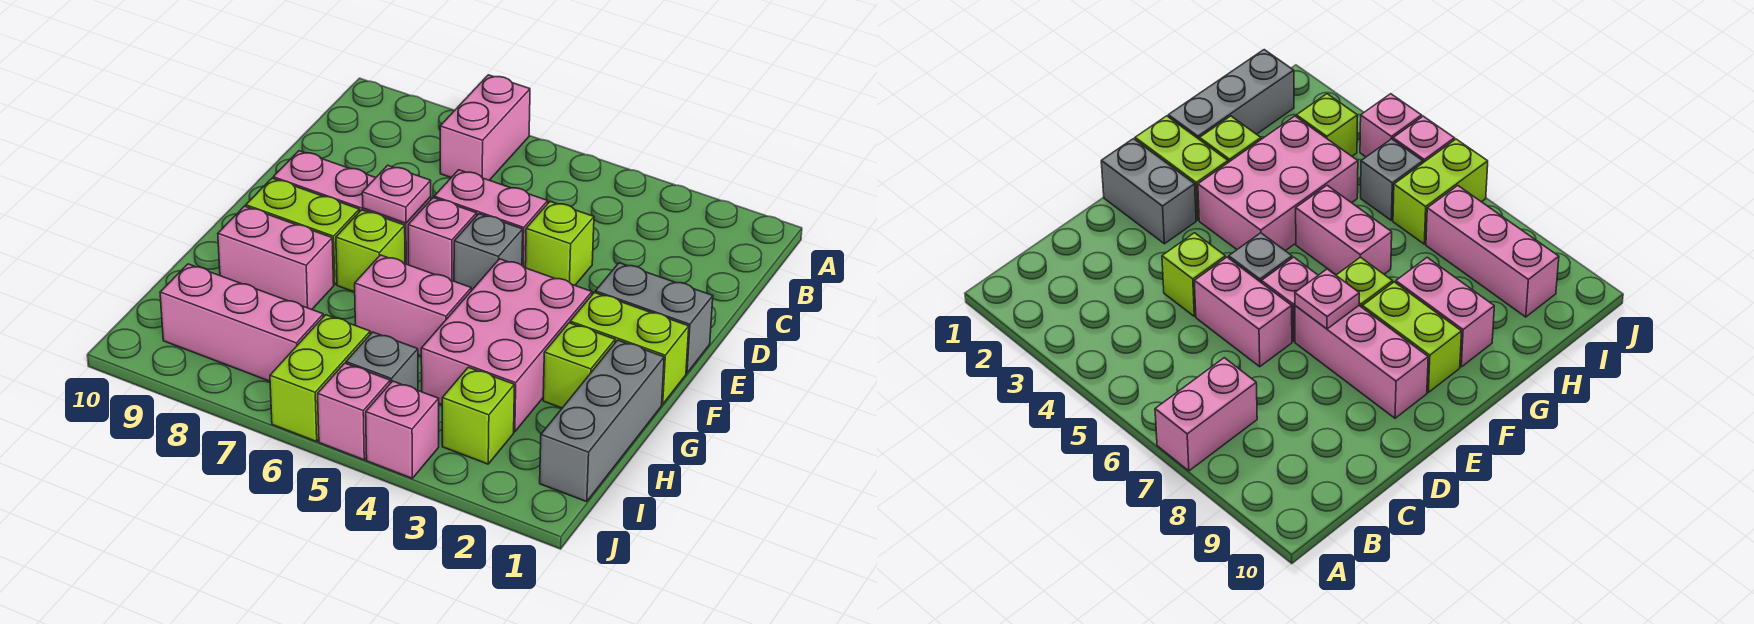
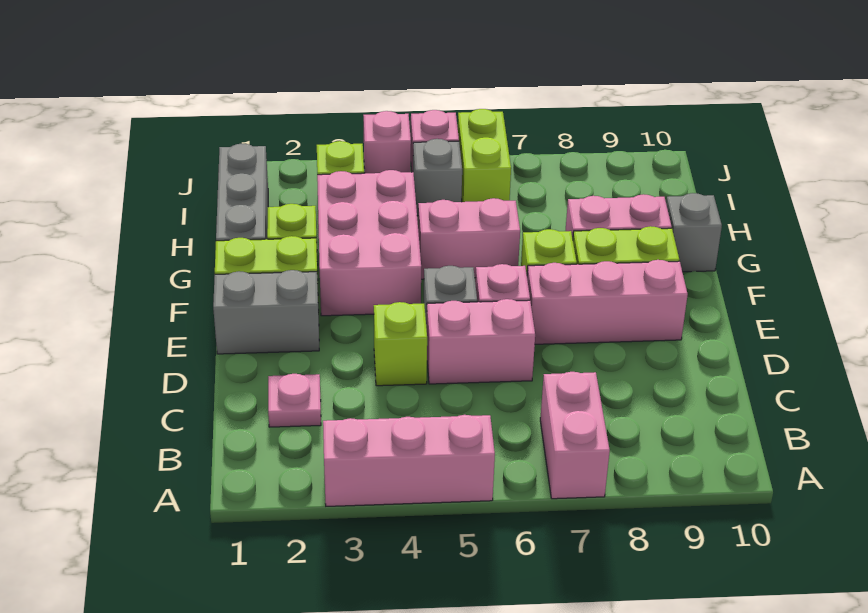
pink plate E7 level 2 -> pink plate C2 level 1
none -> grey brick G10 level 1
pink brick I7:I9 level 1 -> pink brick A3:A5 level 1

